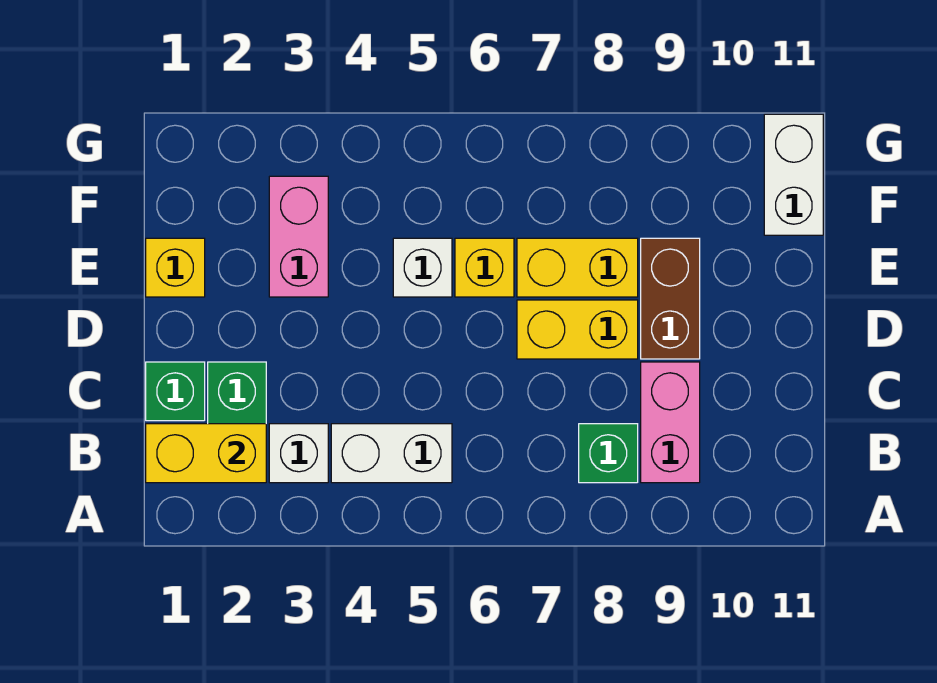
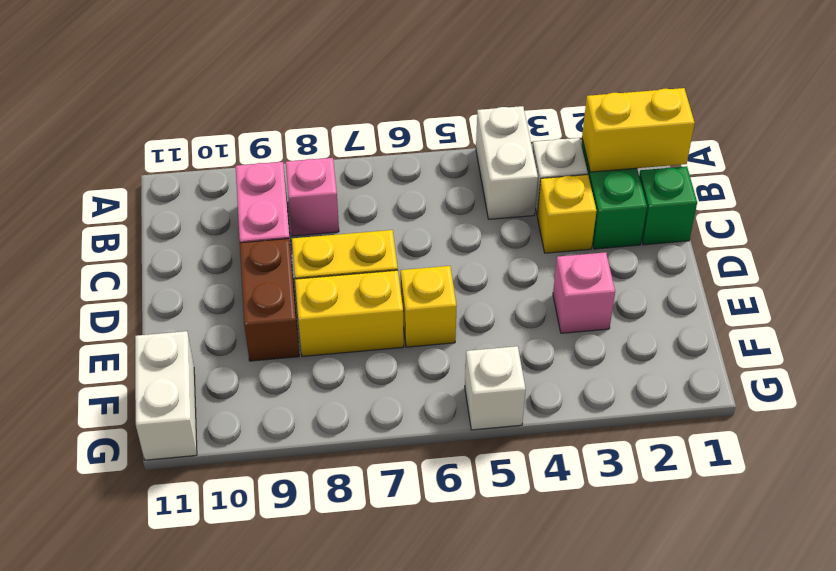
white brick B4:B5 level 1 -> white brick A4:B4 level 1
green brick B8 level 1 -> pink brick B8 level 1
yellow brick E1 level 1 -> yellow brick C3 level 1
pink brick E3:F3 level 1 -> pink brick E3 level 1
white brick E5 level 1 -> white brick G5 level 1

